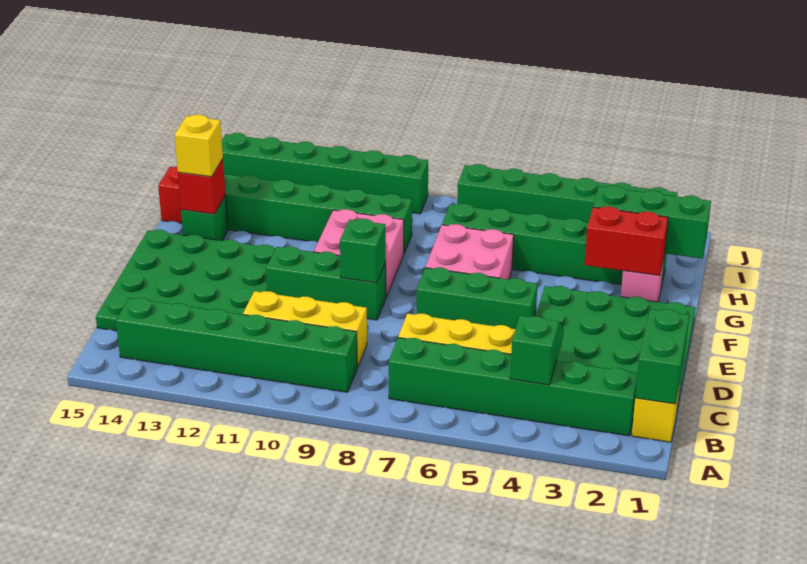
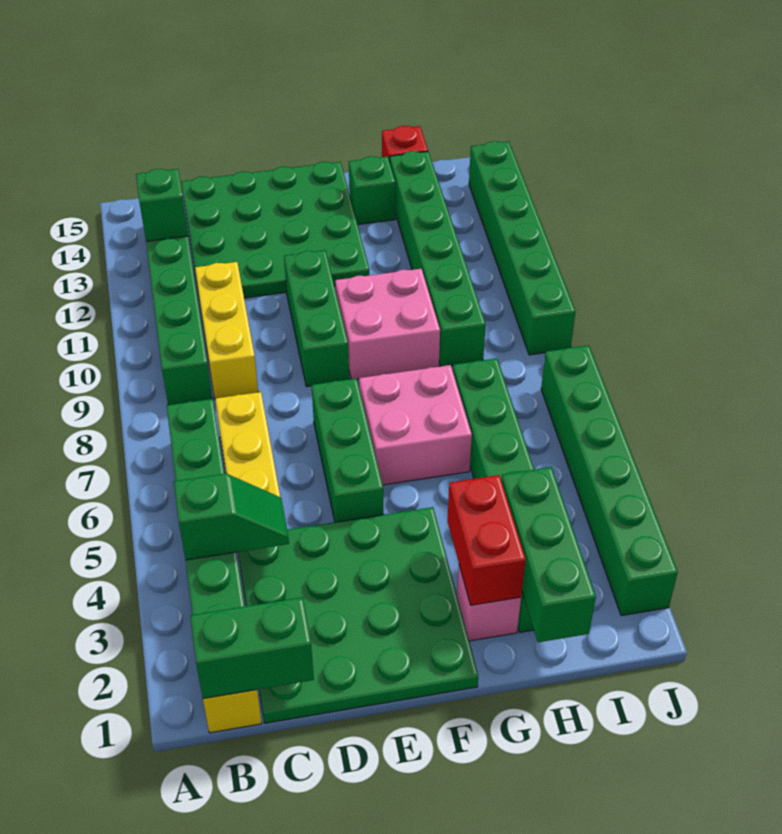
green brick E9 level 2 -> green brick B13 level 2
red brick G14 level 2 -> none
yellow brick G14 level 3 -> none

